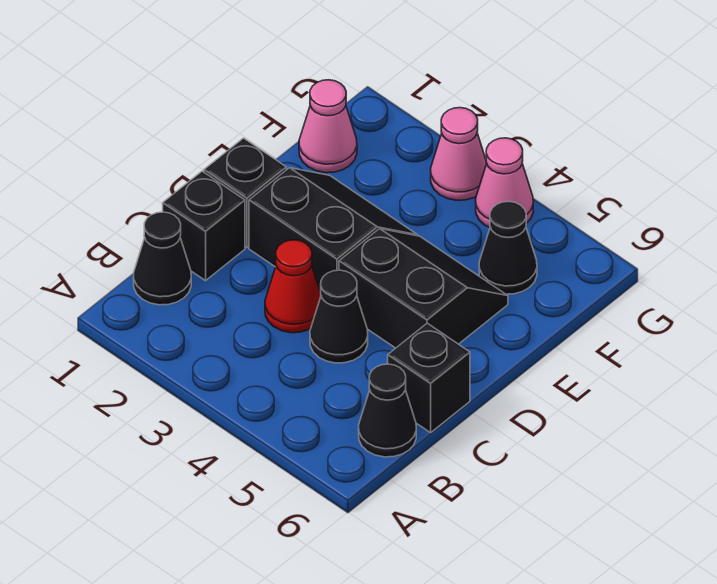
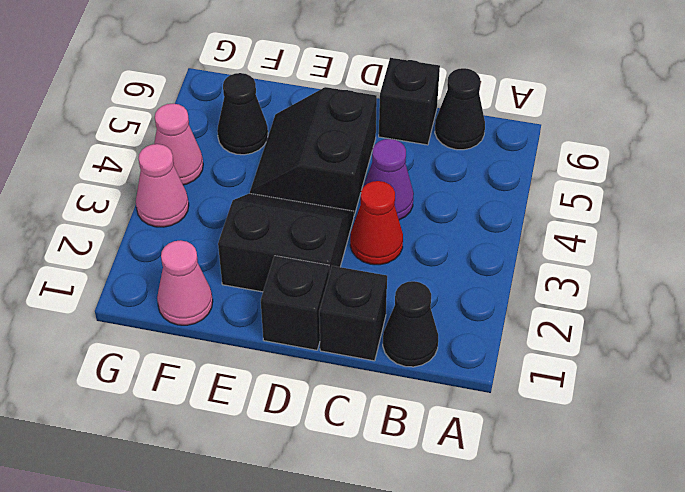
black cone C4 level 1 -> purple cone C4 level 1
black slope D2:E3 level 1 top D -> black slope D2:E3 level 1 top 2

